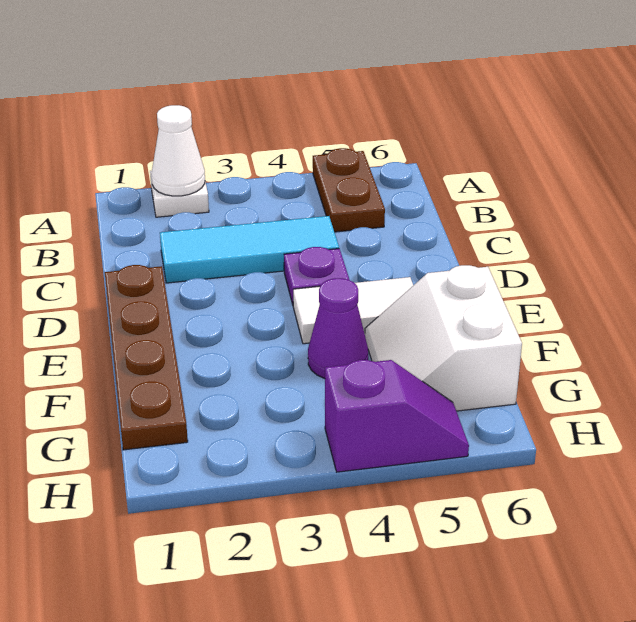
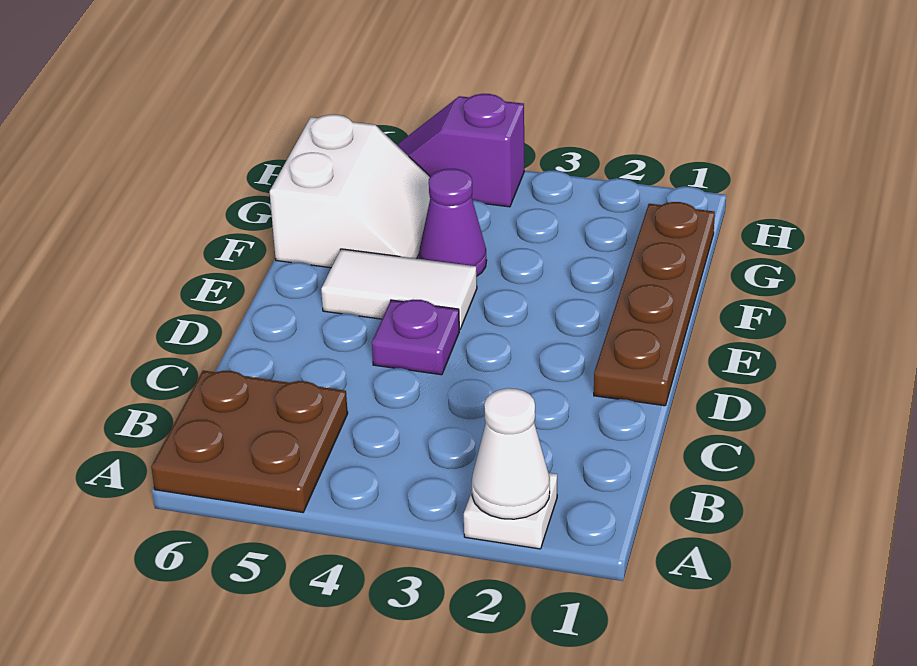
brown plate A5:B5 level 1 -> brown plate A5:B6 level 1
cyan tile C2:C4 level 1 -> none

